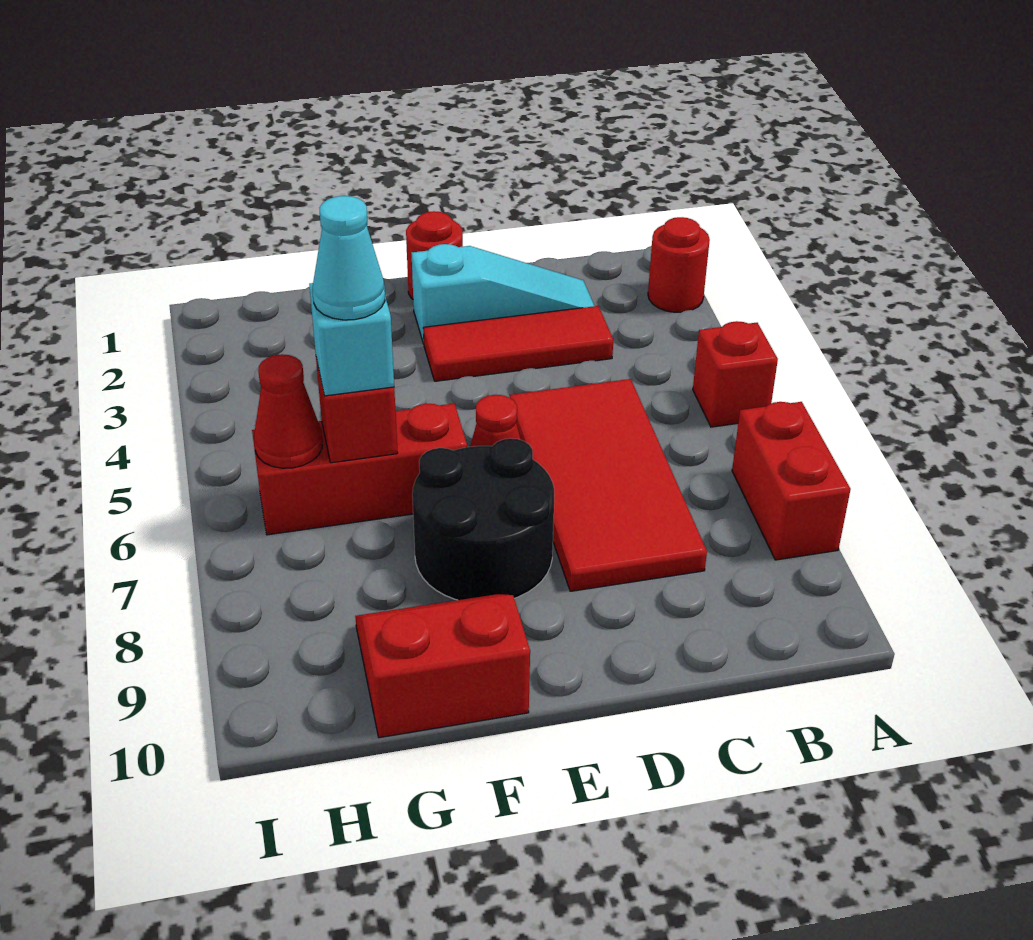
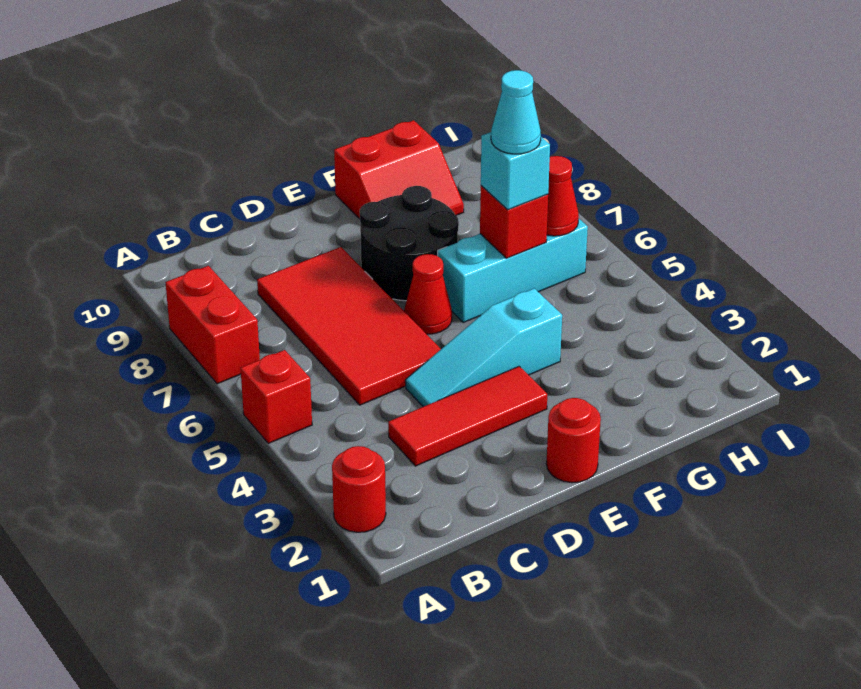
cyan slope C2:E2 level 1 top E -> cyan slope D4:F4 level 1 top F
red brick F6:H6 level 1 -> cyan brick F6:H6 level 1

